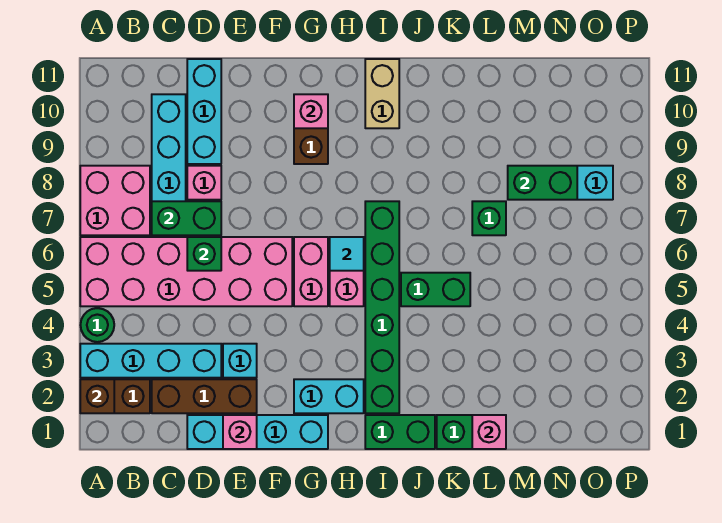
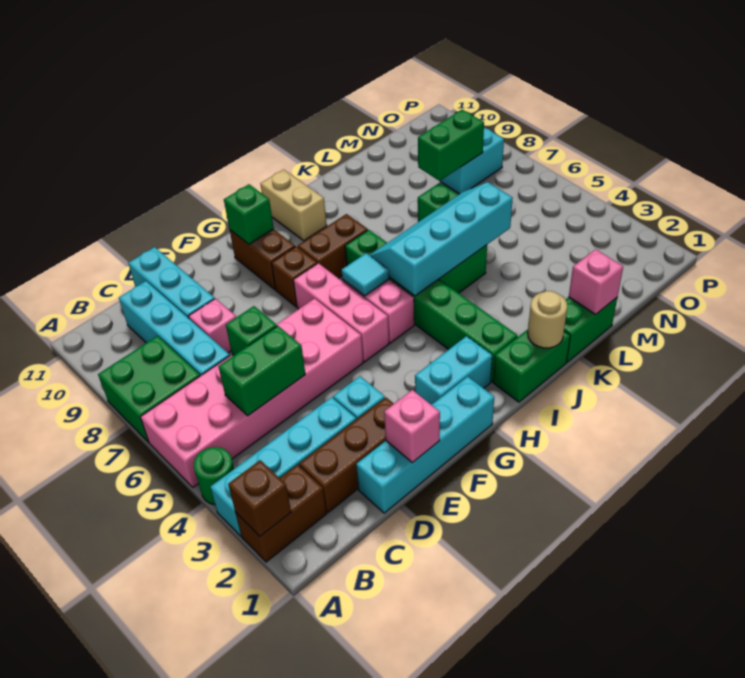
pink brick A7:B8 level 1 -> green brick A7:B8 level 1
green brick C7:D7 level 2 -> green brick C5:D5 level 2
pink brick G5:G6 level 1 -> pink brick G5:G7 level 1
none -> brown brick G8 level 1
pink brick G10 level 2 -> green brick G10 level 2
none -> brown brick H8:I8 level 1
none -> cyan slope I5:L6 level 2 top 5
none -> tan round brick J1 level 2

